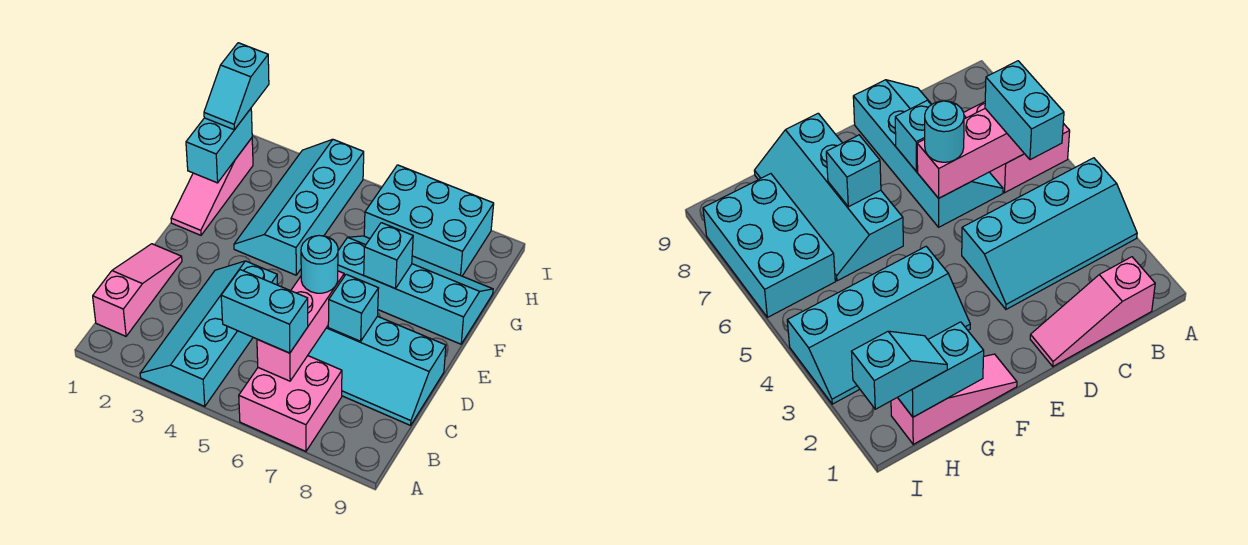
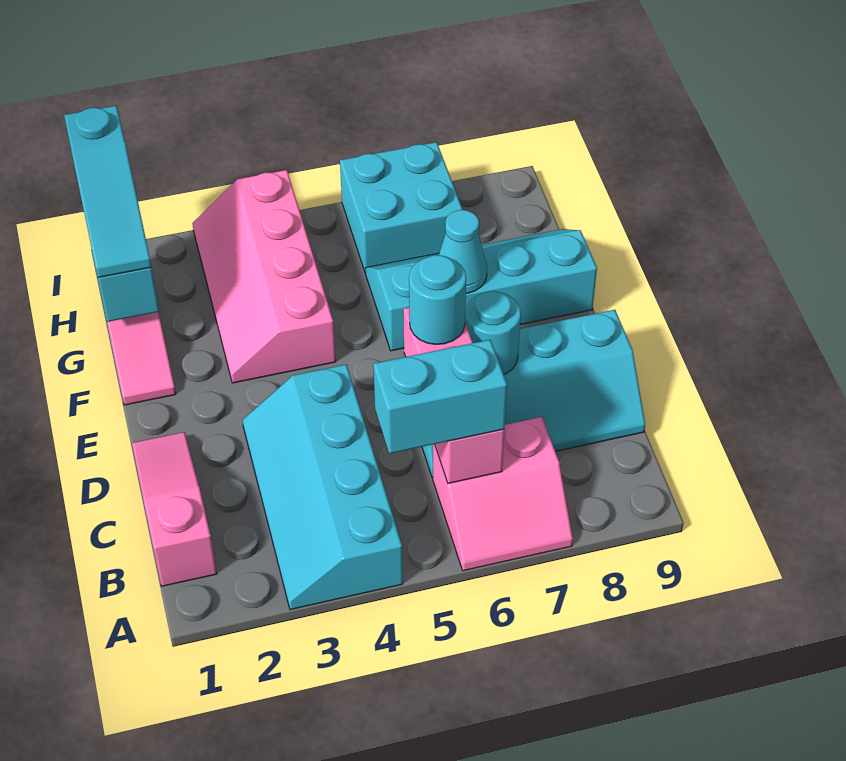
pink brick A6:B7 level 1 -> pink slope A6:B7 level 1 top B
cyan brick D7 level 2 -> cyan round brick D7 level 2
cyan slope F3:I4 level 1 top 4 -> pink slope F3:I4 level 1 top 4
cyan brick F7 level 2 -> cyan cone F7 level 2
cyan slope H1:I1 level 3 top I -> cyan slope G1:I1 level 3 top I
cyan brick H6:I8 level 1 -> cyan brick H6:I7 level 1

